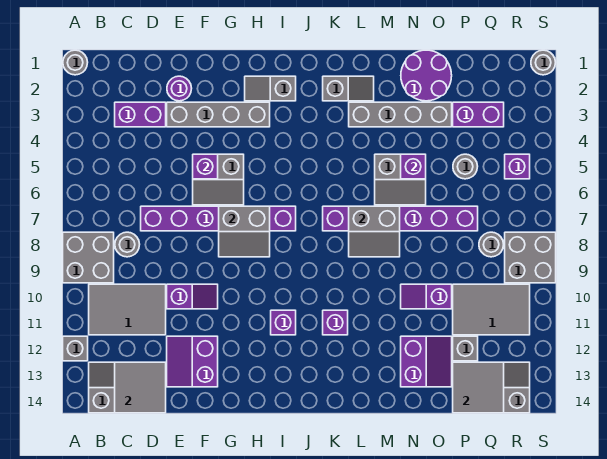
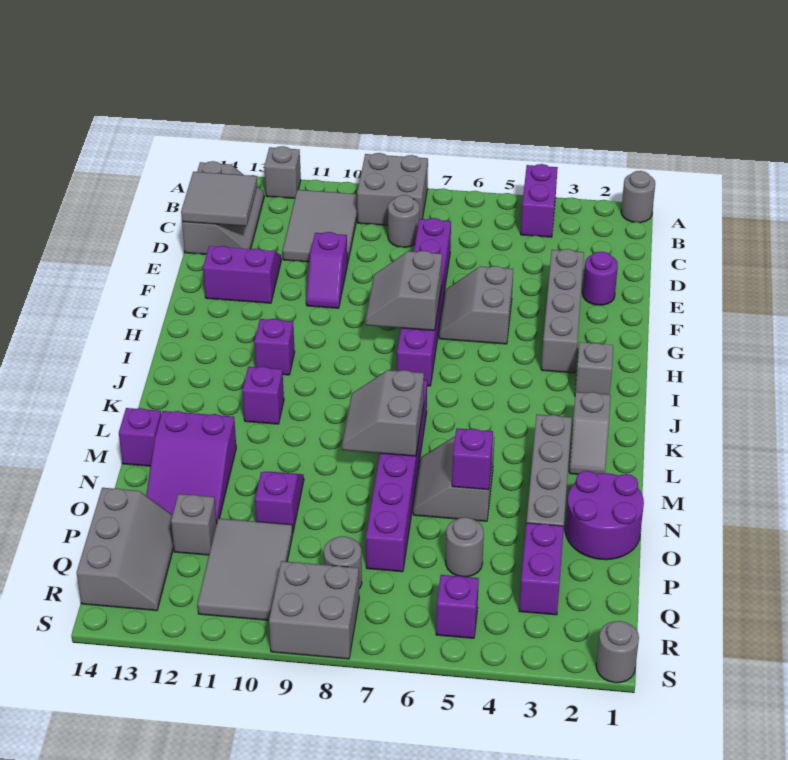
purple brick C3:D3 level 1 -> purple brick A4:B4 level 1
purple brick F5 level 2 -> purple brick M14 level 1
purple slope N12:O13 level 1 top N -> purple slope M12:O13 level 1 top M
grey tile P13:Q14 level 2 -> none

